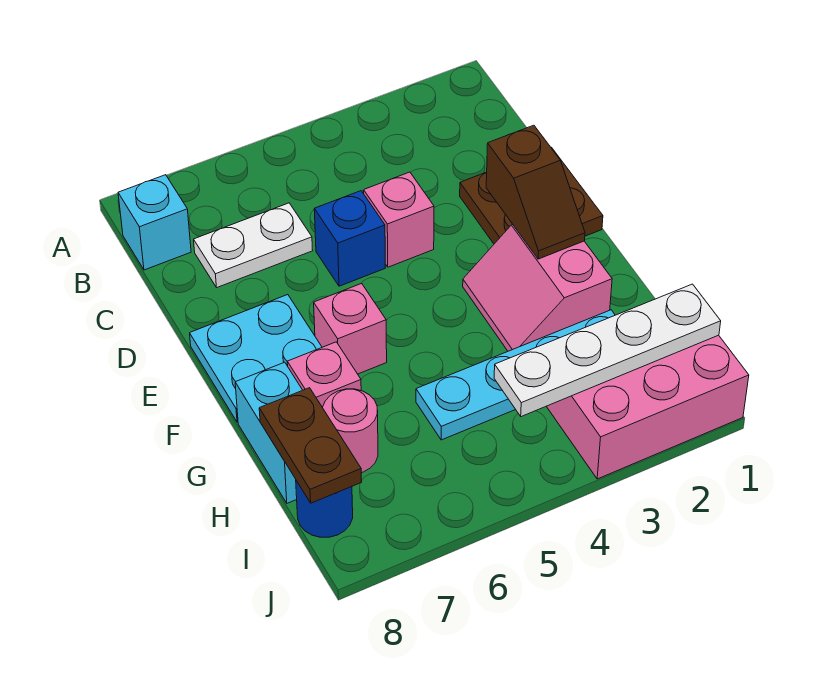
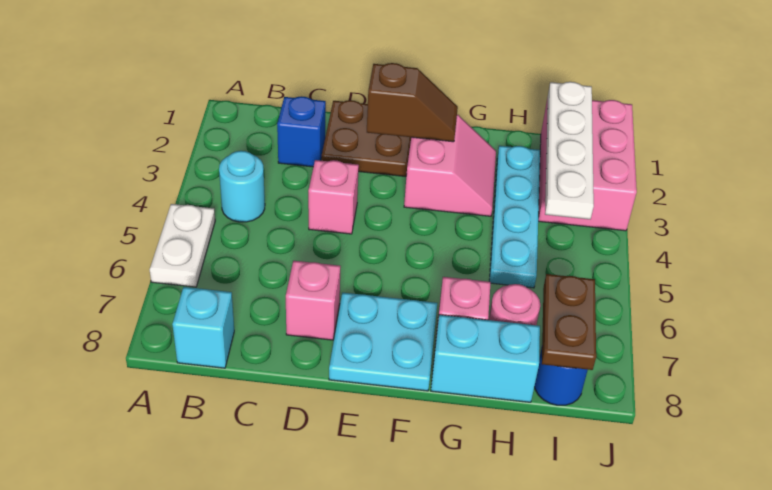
none -> cyan round brick B4 level 1
white plate C6:C7 level 1 -> white plate A5:A6 level 1
blue brick D5 level 1 -> blue brick C2 level 1
pink slope F2:G3 level 1 top 2 -> pink slope F2:G3 level 1 top F
pink brick F6 level 1 -> pink brick D7 level 1
brown plate H8:I8 level 2 -> brown plate I7:I8 level 2

